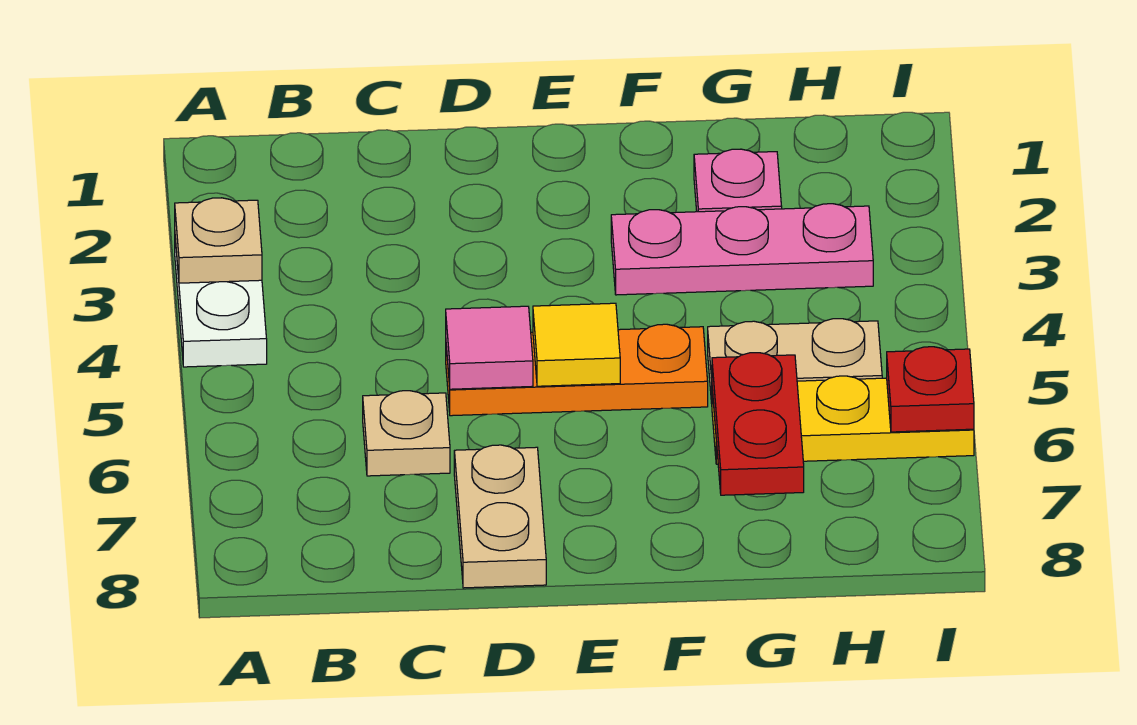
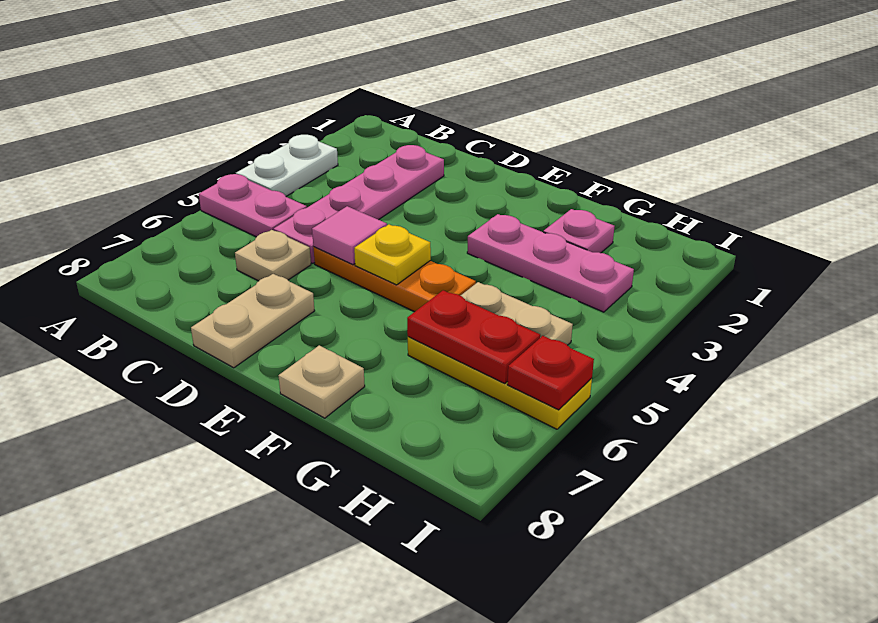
tan plate A3 level 2 -> tan plate F8 level 1
none -> pink plate A5:B5 level 1
none -> pink plate C2:C5 level 1
yellow tile E5 level 2 -> yellow plate E5 level 2
red plate G6:G7 level 2 -> red plate G6:H6 level 2

